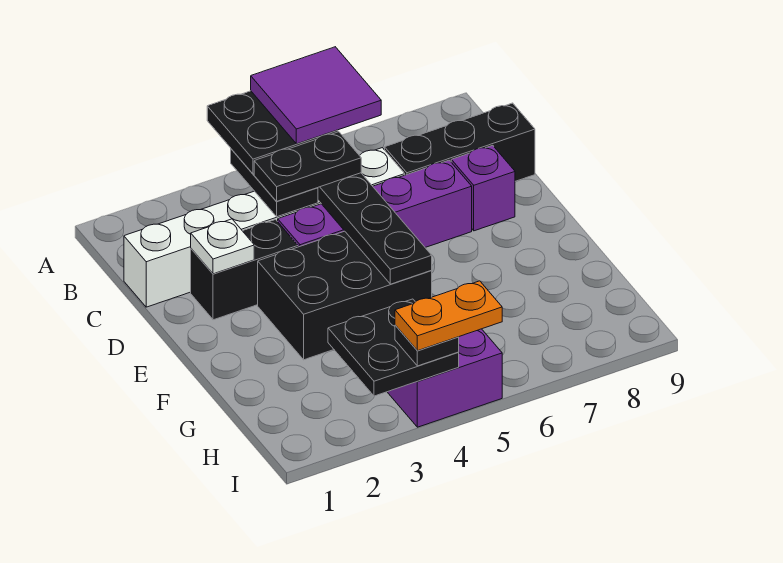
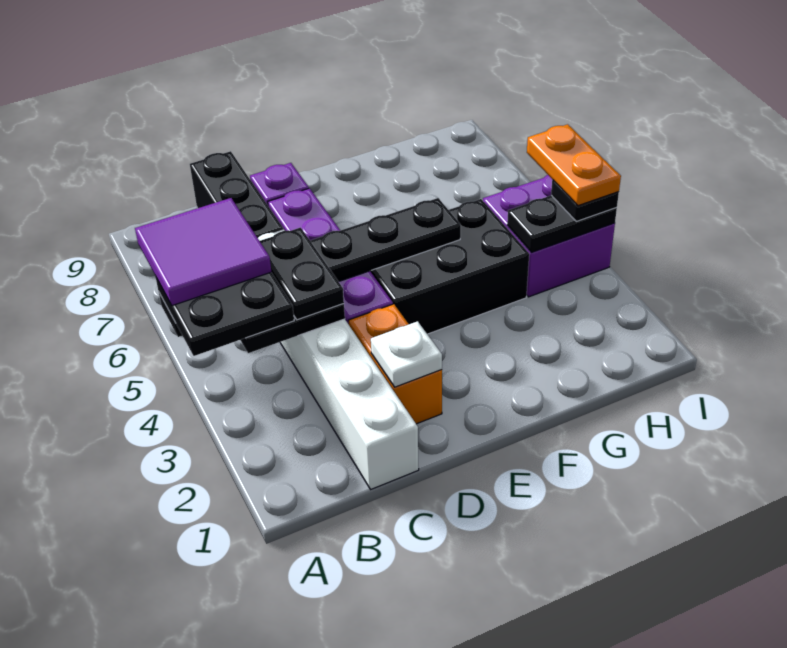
black brick D2:D3 level 1 -> orange brick D2:D3 level 1
black brick E3:F5 level 1 -> black brick E4:G5 level 1
black plate H3:I4 level 2 -> black plate H4:I4 level 2

